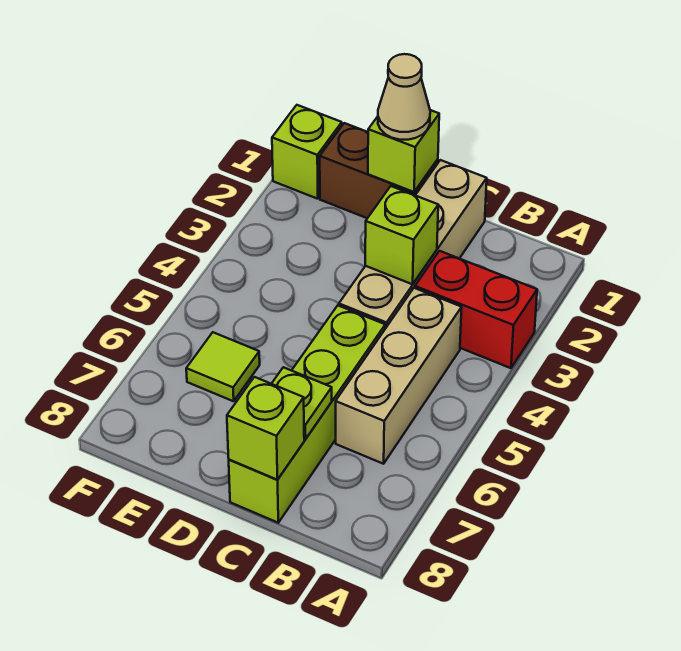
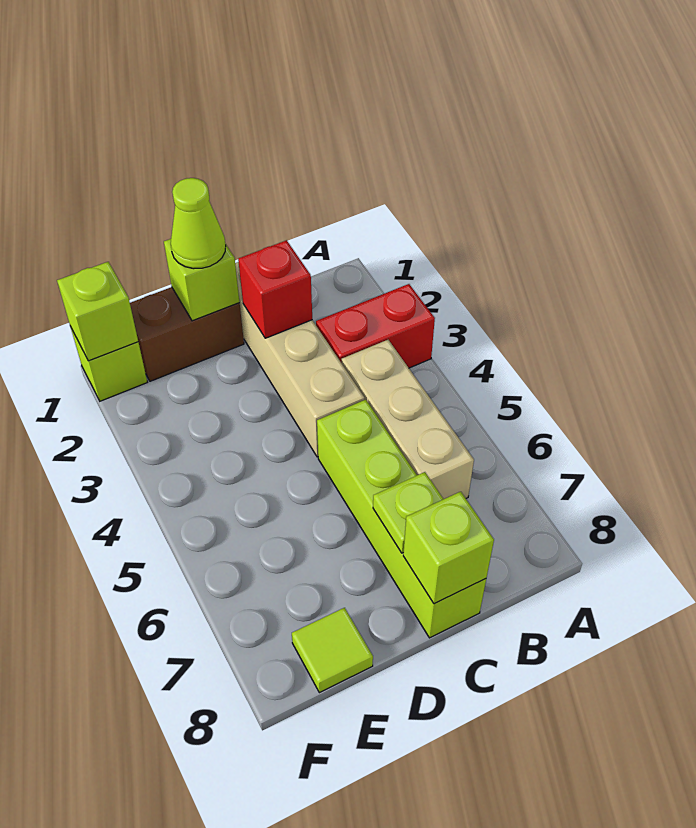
none -> red brick C2 level 2
lime brick C3 level 2 -> lime brick F1 level 2
tan cone D1 level 3 -> lime cone D1 level 3
lime tile E6 level 1 -> lime tile E8 level 1

